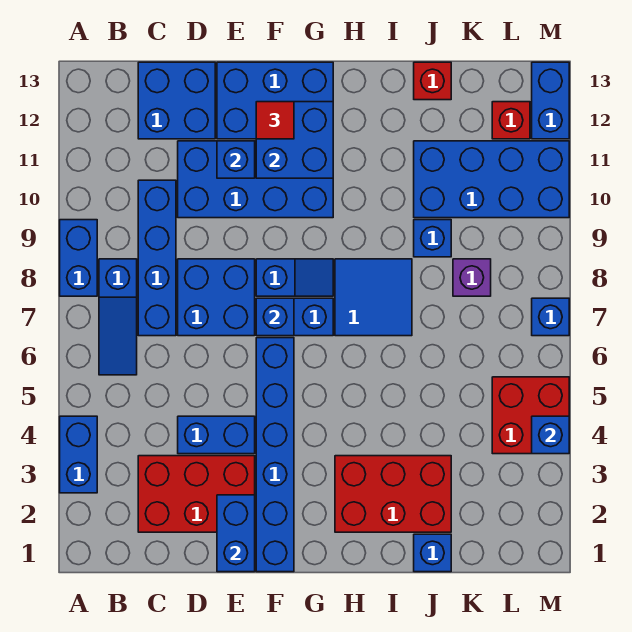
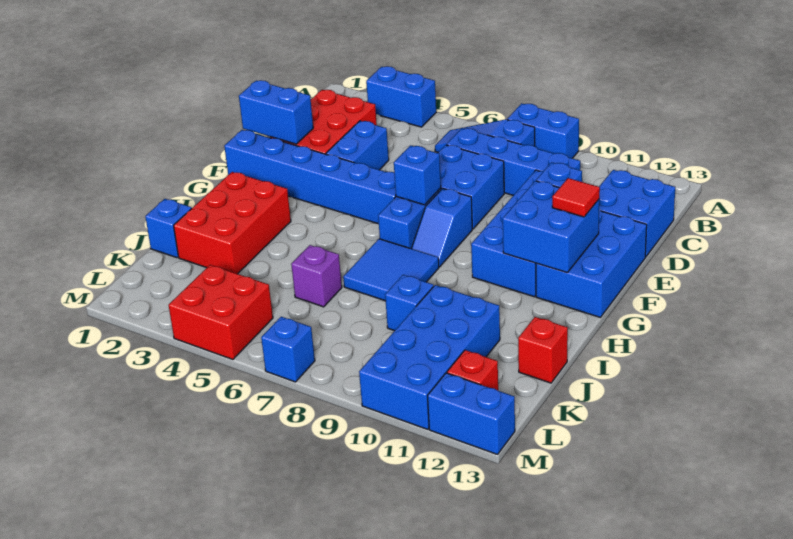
purple brick K8 level 1 -> purple brick J6 level 1
blue brick M4 level 2 -> none

